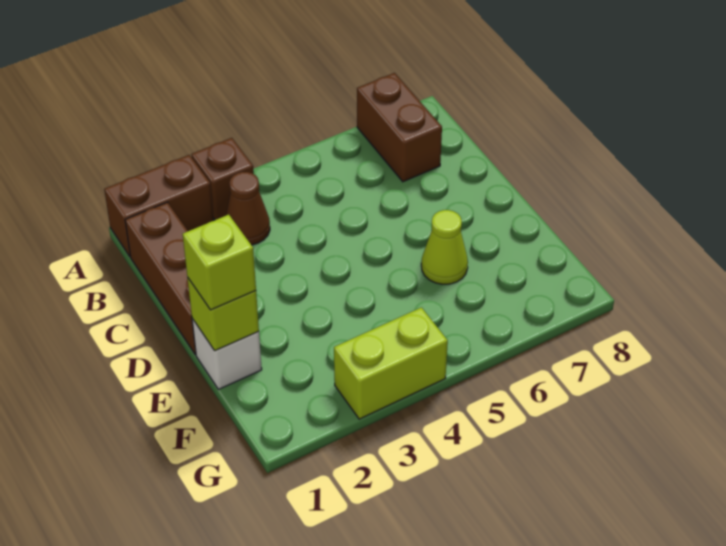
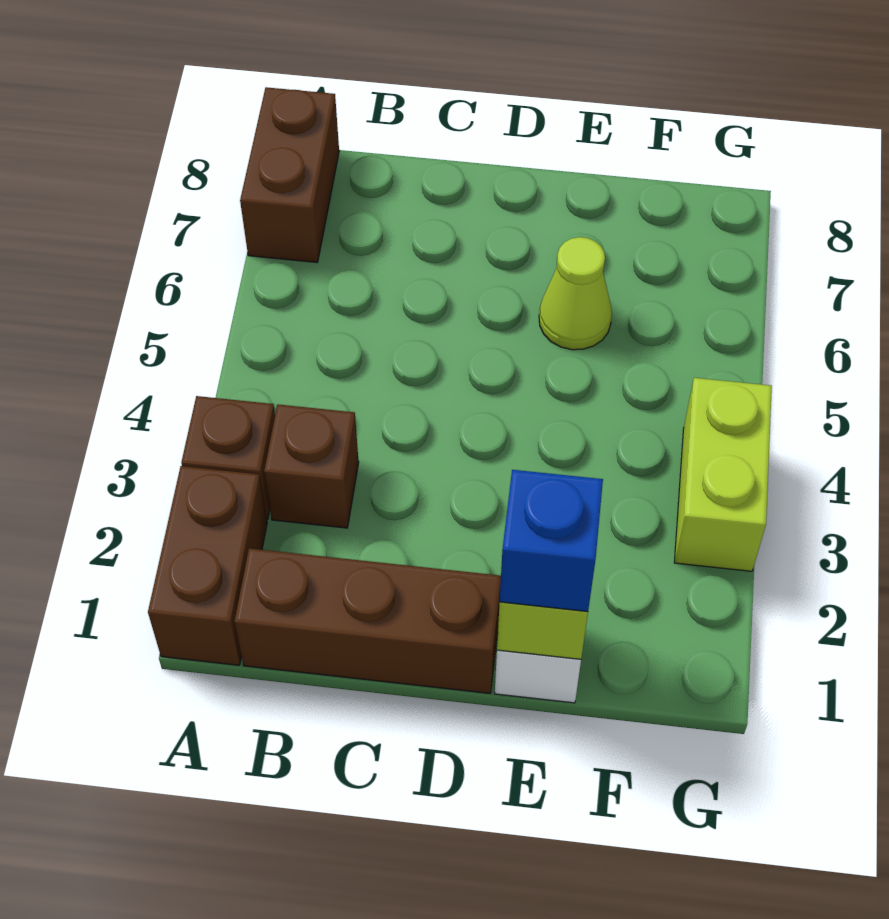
brown brick A7:B7 level 1 -> brown brick A7:A8 level 1
brown cone B3 level 1 -> brown brick B3 level 1
lime brick E1 level 3 -> blue brick E1 level 3

